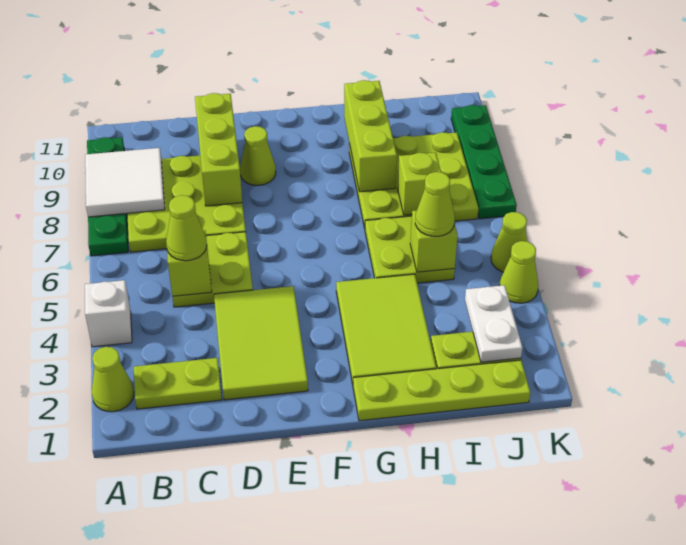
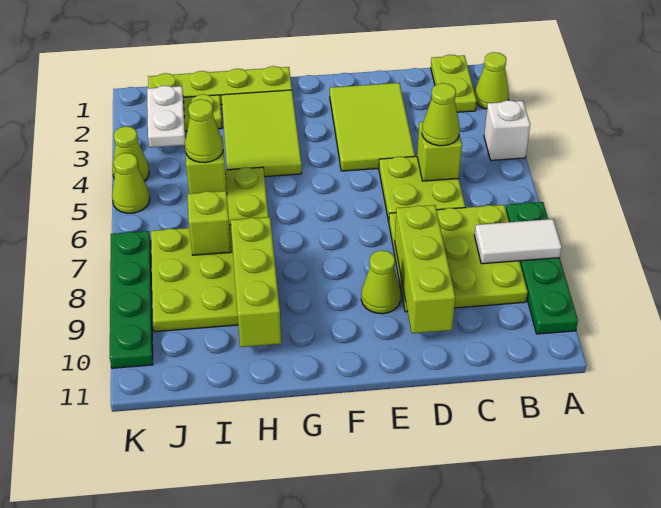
white tile A8:B9 level 2 -> white tile A8:B8 level 2
lime plate B2:C2 level 1 -> lime plate B1:B2 level 1

